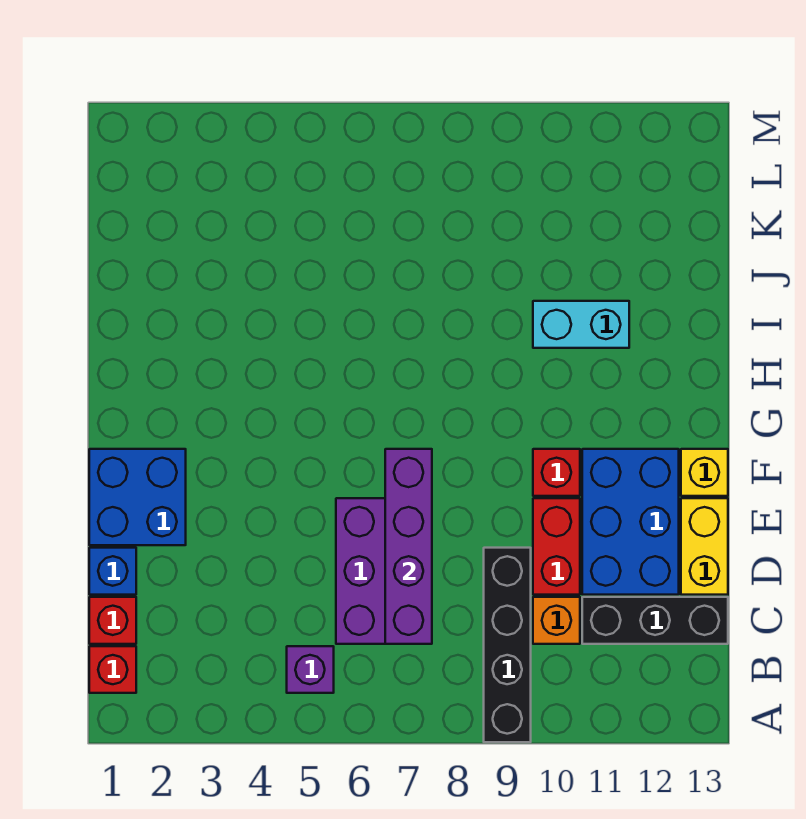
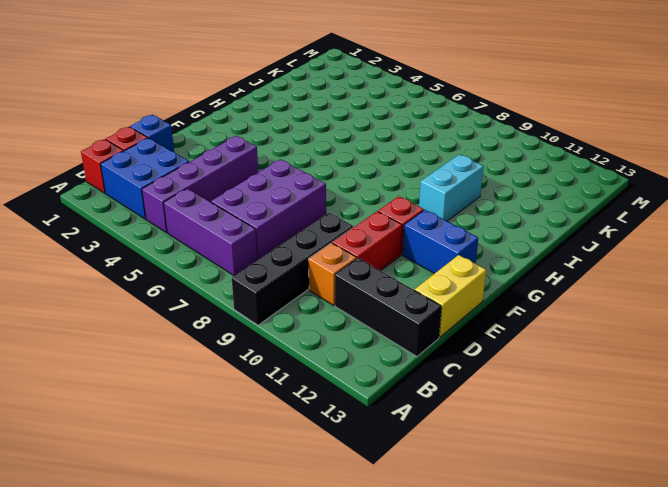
purple brick B5 level 1 -> purple brick B5:B7 level 1
purple brick C7:F7 level 2 -> purple brick B4:E4 level 1
blue brick D11:F12 level 1 -> blue brick F11:F12 level 1
blue brick E1:F2 level 1 -> blue brick B2:C3 level 1
yellow brick F13 level 1 -> none
cyan brick I10:I11 level 1 -> cyan brick H10:I10 level 1

